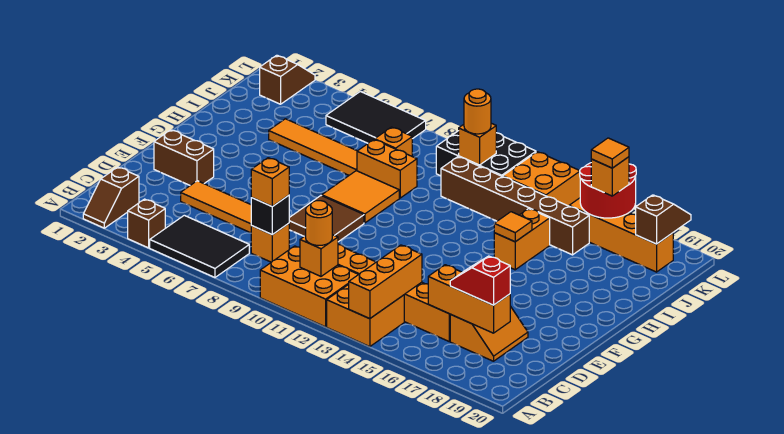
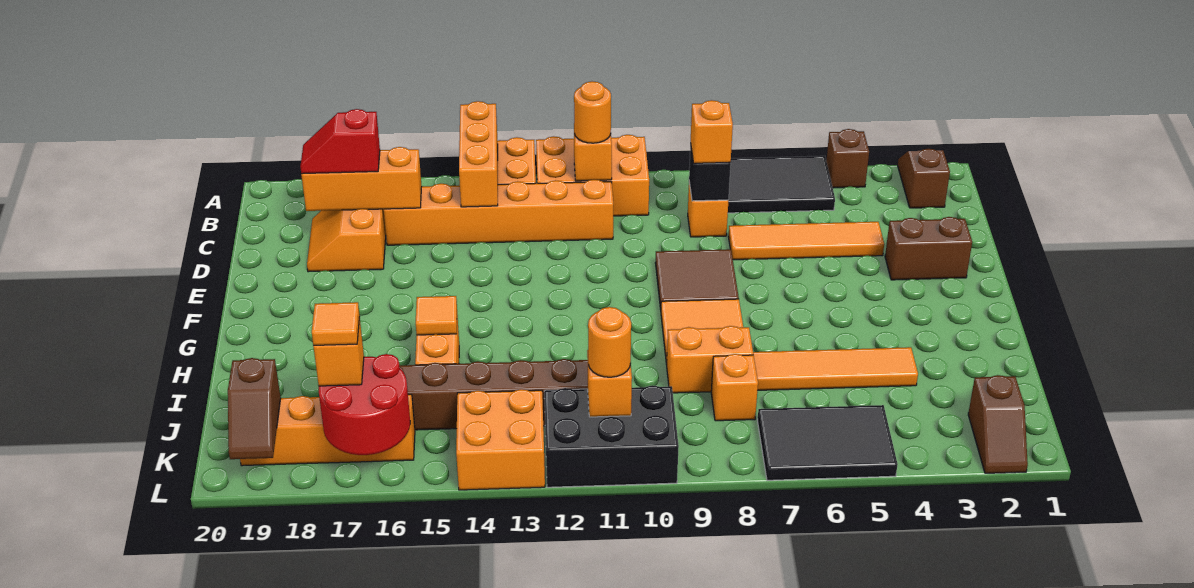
red slope C17:C18 level 3 top 18 -> red slope C17:C18 level 3 top 17

